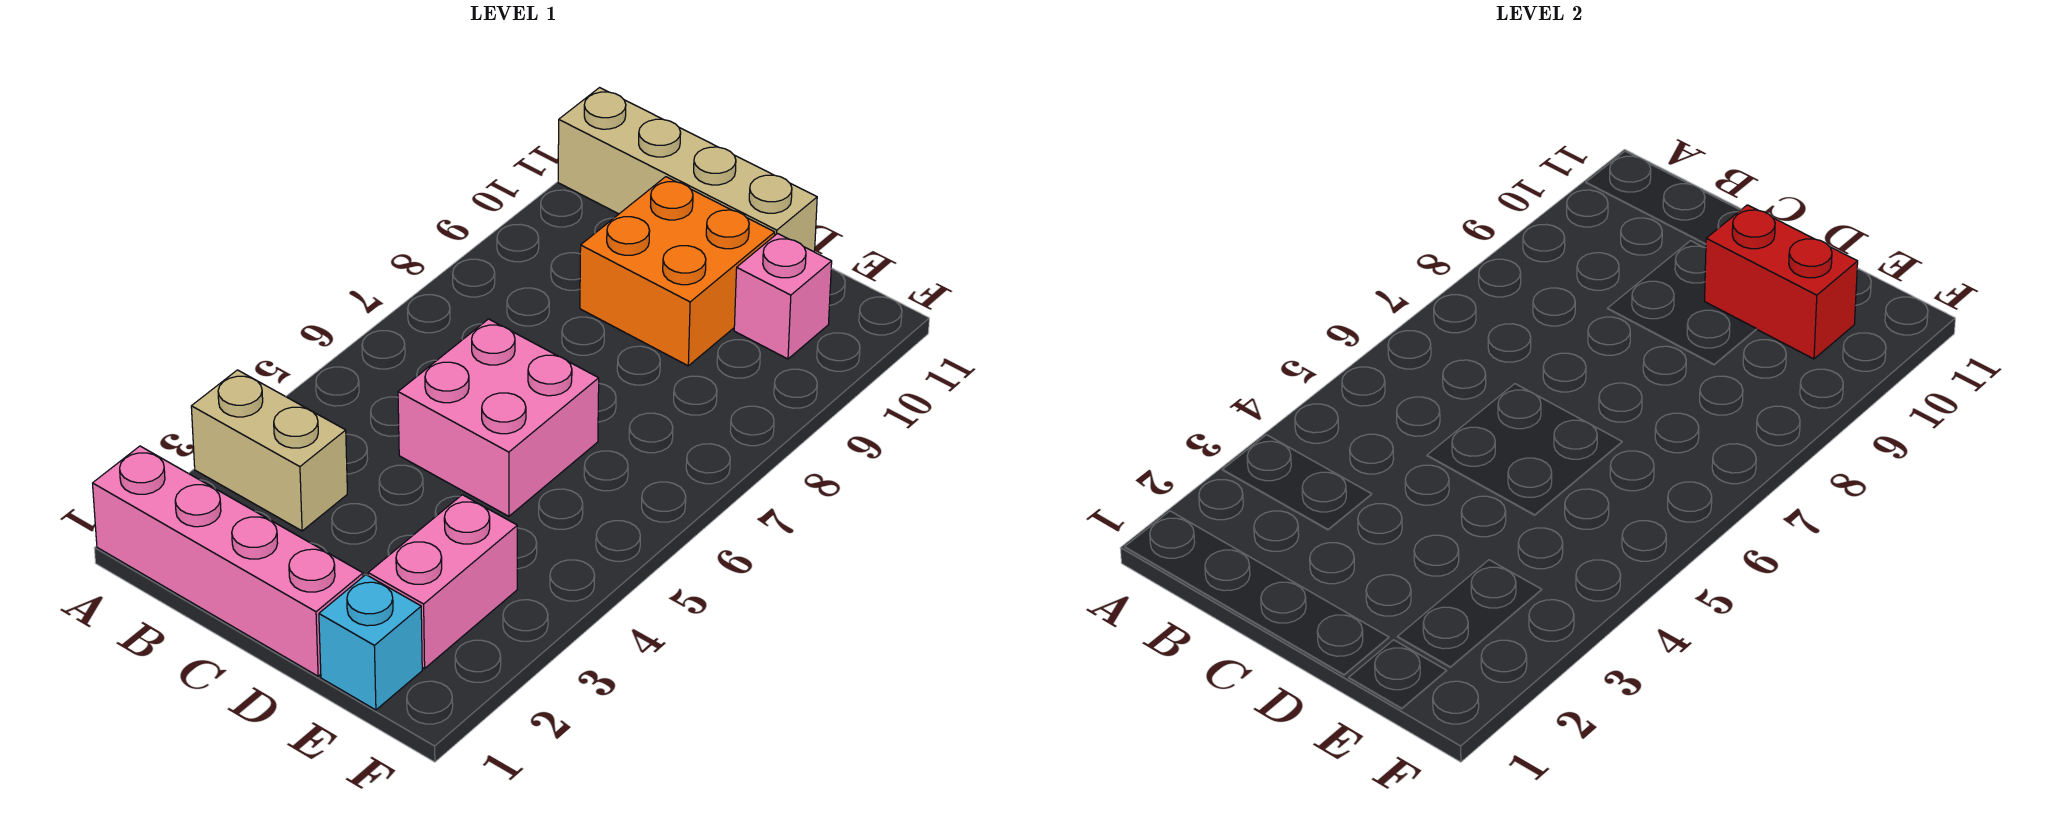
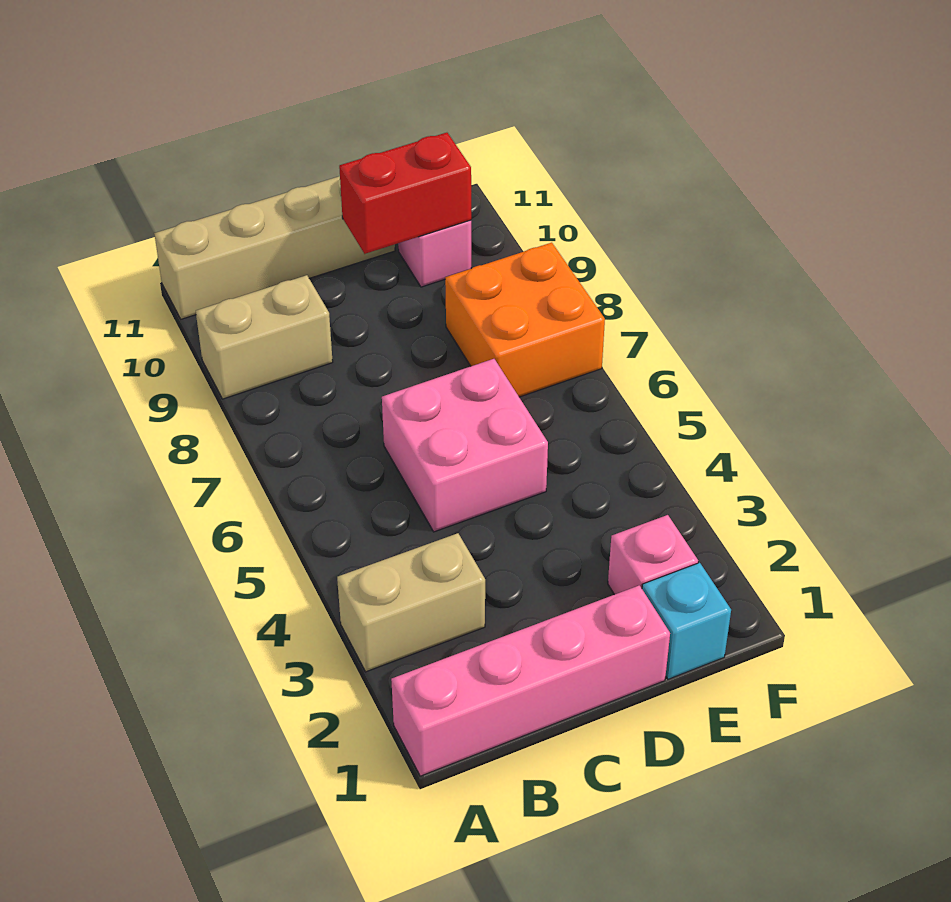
none -> tan brick A9:B9 level 1
orange brick C9:D10 level 1 -> orange brick E7:F8 level 1
pink brick E2:E3 level 1 -> pink brick E2 level 1

